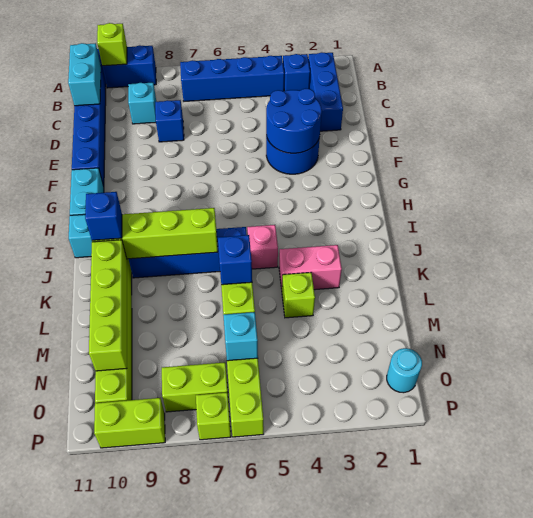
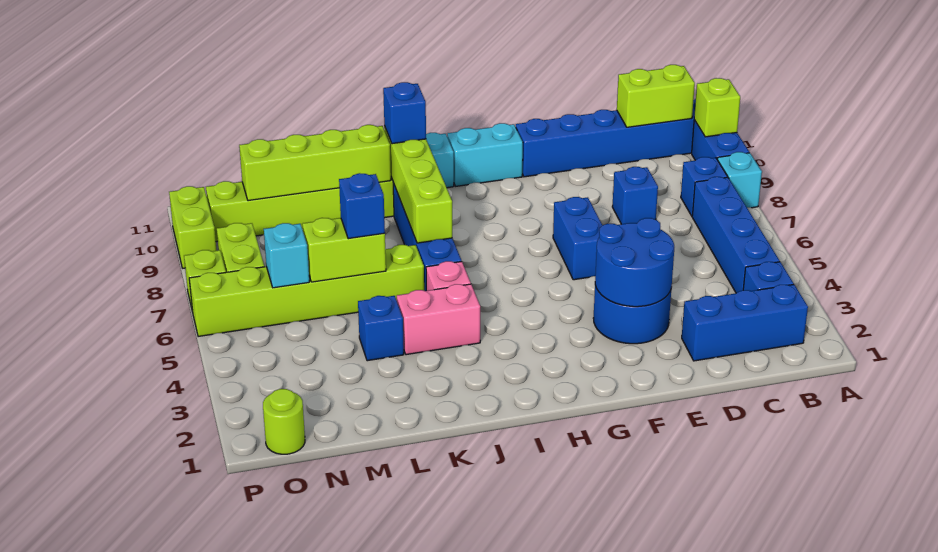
none -> blue brick B8 level 1
cyan brick B11:C11 level 2 -> lime brick B11:C11 level 2
cyan brick C9 level 1 -> cyan brick A8 level 1
none -> blue brick F6:F7 level 1
pink brick K3:K4 level 1 -> pink brick J4:K4 level 1
lime brick L4 level 1 -> blue brick L4 level 1
cyan round brick O1 level 1 -> lime round brick O1 level 1

